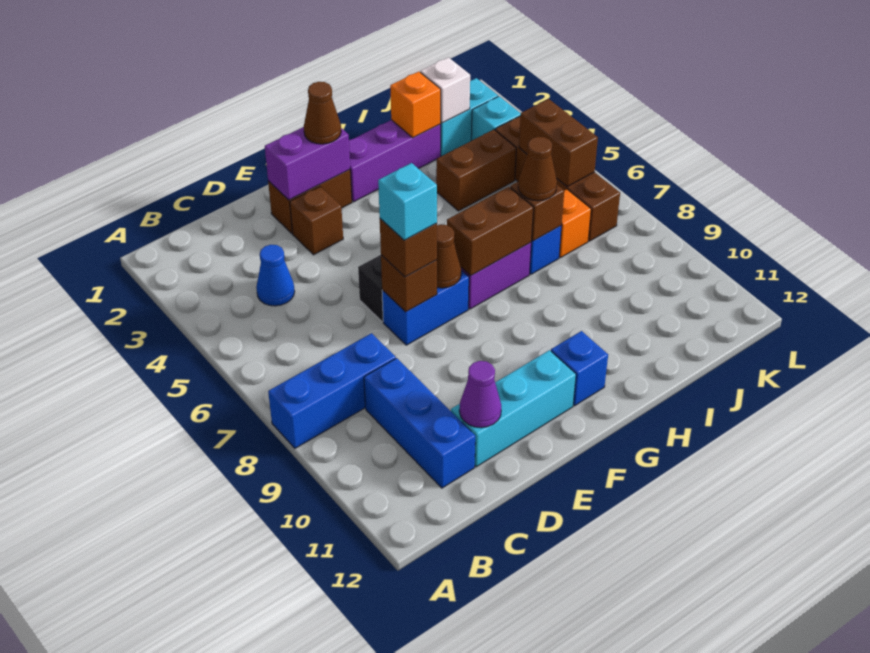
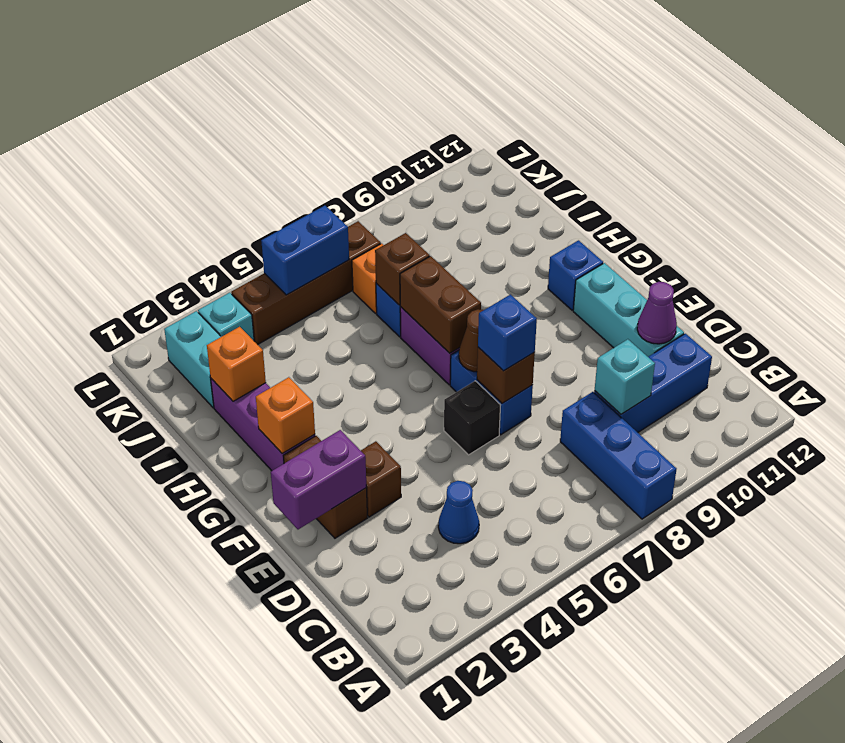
purple brick E2:F2 level 2 -> purple brick E1:E2 level 2
brown brick E7 level 3 -> blue brick E7 level 3
cyan brick E7 level 4 -> cyan brick C9 level 2
brown cone F2 level 3 -> none
none -> orange brick G2 level 2
brown brick I4:J4 level 1 -> none
brown cone I7 level 3 -> none
white brick J2 level 2 -> none
brown brick K5:K6 level 2 -> blue brick K5:K6 level 2

